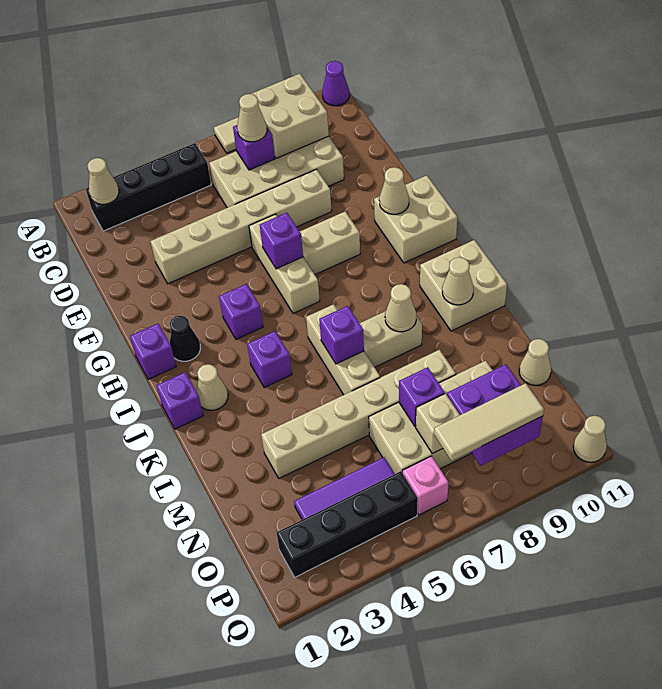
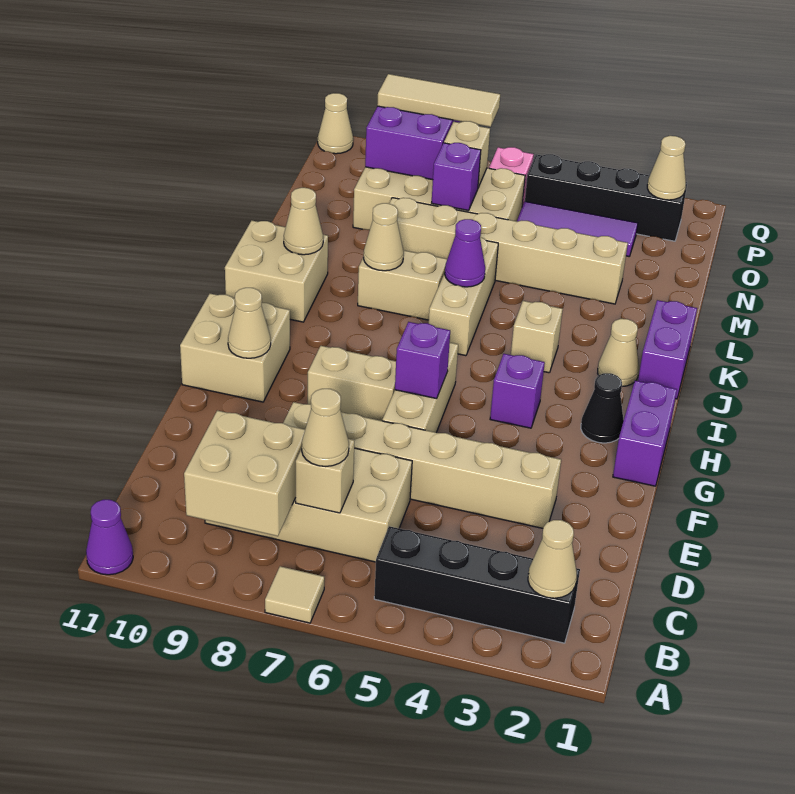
purple brick C7 level 2 -> tan brick C7 level 2
purple brick H1 level 1 -> purple brick G1:H1 level 1
purple brick J1 level 1 -> purple brick J1:K1 level 1
purple brick J4 level 1 -> tan brick J4 level 1
purple brick K6 level 2 -> purple cone K6 level 2
tan cone N11 level 1 -> tan cone P2 level 2

